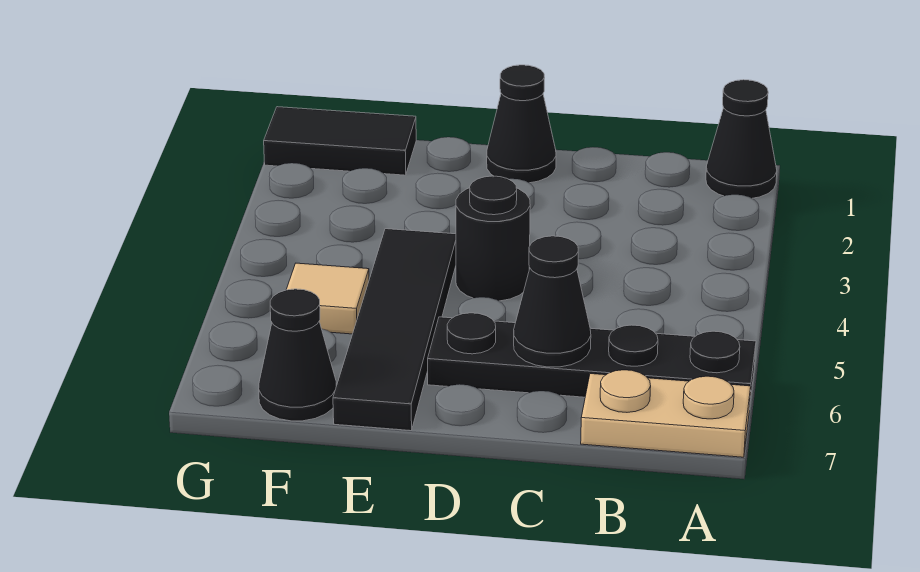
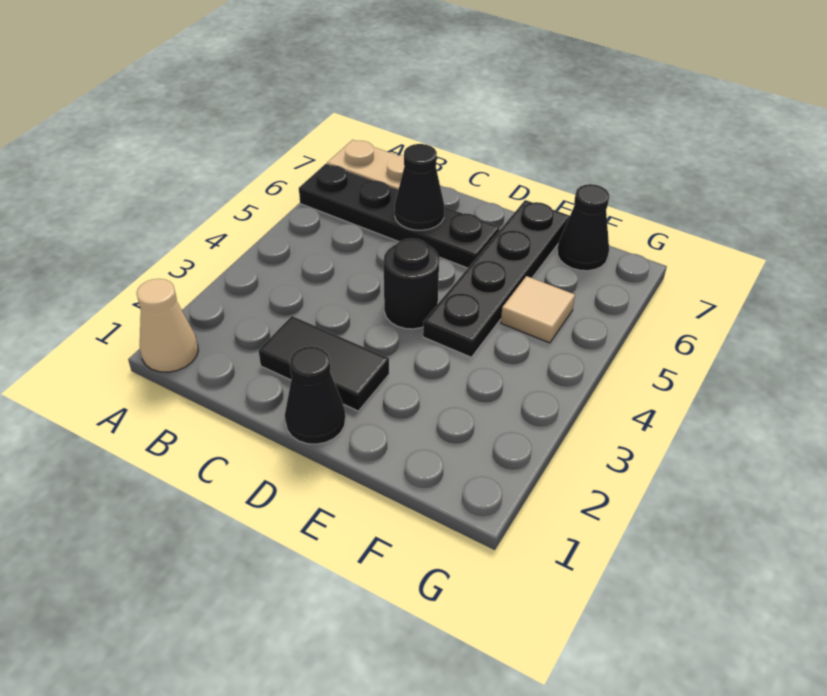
black cone A1 level 1 -> tan cone A1 level 1
black tile E4:E7 level 1 -> black plate E4:E7 level 1
black tile F1:G1 level 1 -> black tile C2:D2 level 1

